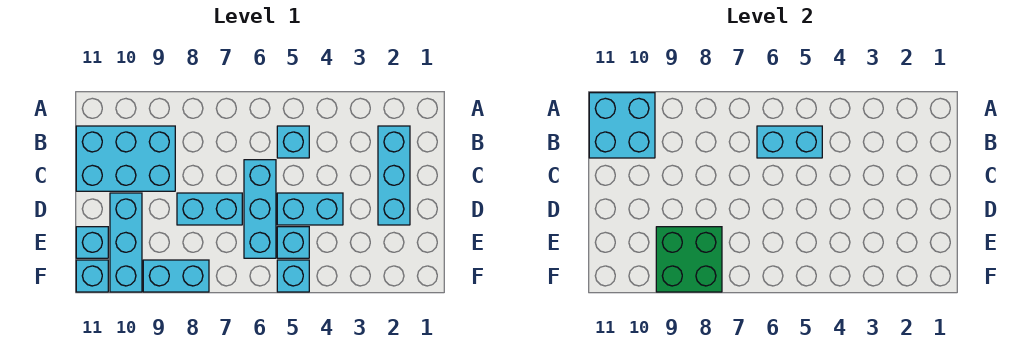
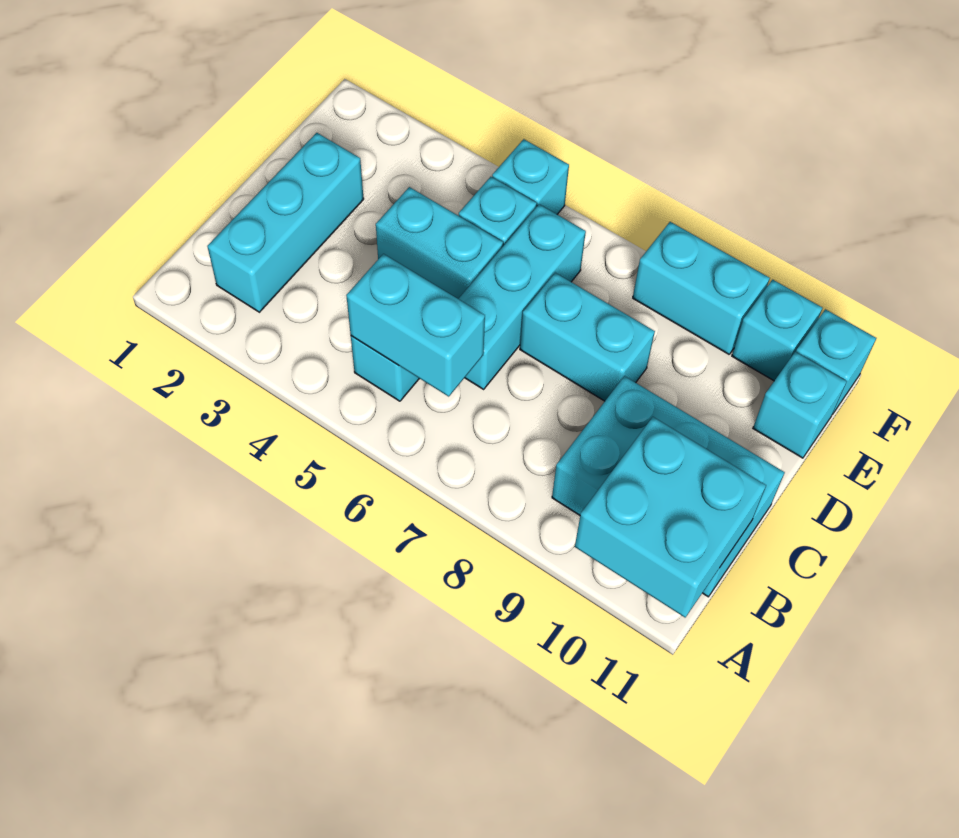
cyan brick D10:F10 level 1 -> cyan brick F10 level 1
green brick E8:F9 level 2 -> none

